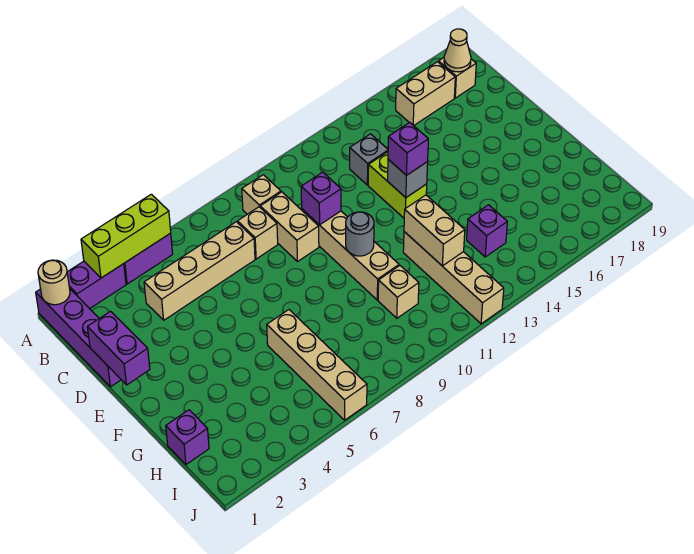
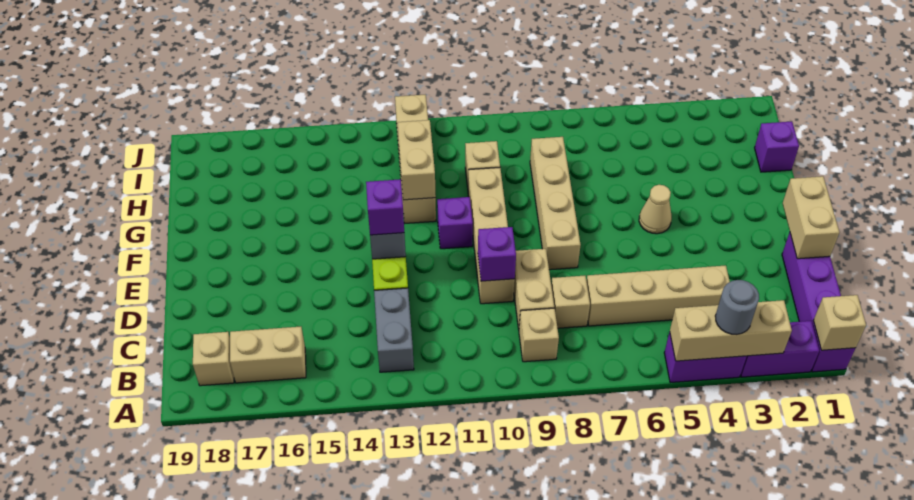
tan round brick A1 level 2 -> tan brick A1 level 2
lime brick A3:A5 level 2 -> tan brick A3:A5 level 2
tan cone B18 level 2 -> tan cone F5 level 1
grey brick C13 level 1 -> grey brick B13:C13 level 1
purple brick D1:E1 level 2 -> tan brick D1:E1 level 2
grey round brick F10 level 2 -> grey round brick A4 level 3
tan brick G6:J6 level 1 -> tan brick E8:H8 level 1
purple brick H14 level 1 -> purple brick F11 level 1

